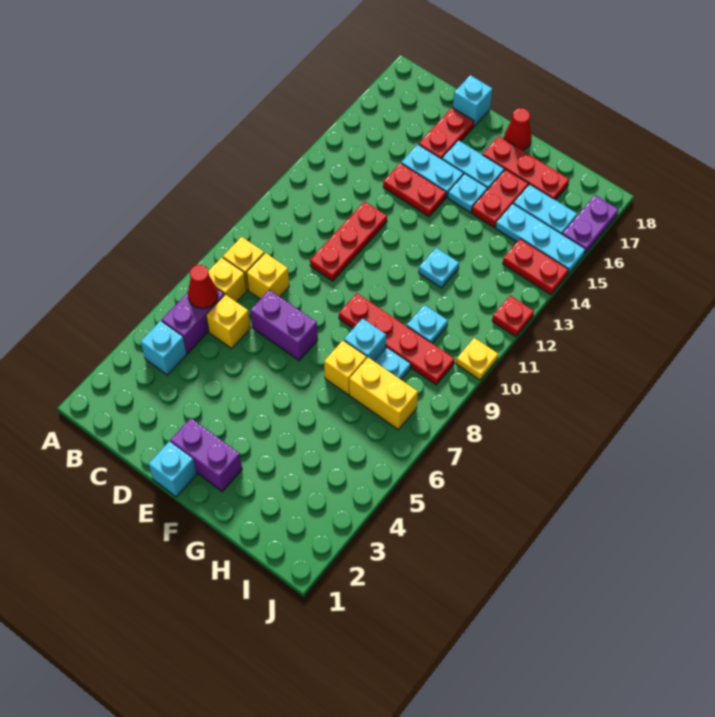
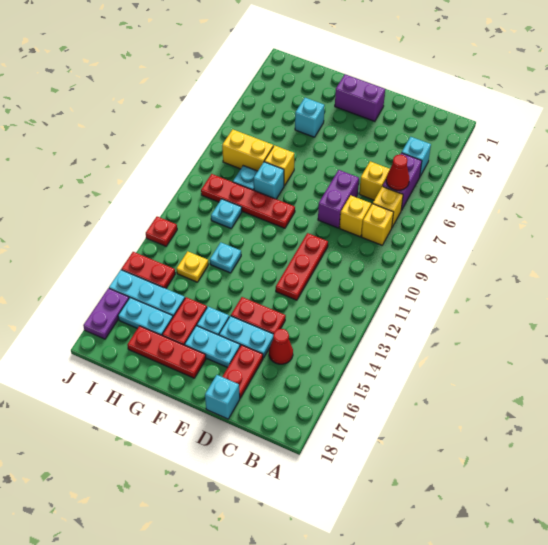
purple brick D7:E7 level 1 -> purple brick D7:D8 level 1
cyan brick E1 level 1 -> cyan brick G4 level 1
red cone F18 level 1 -> red cone C15 level 1
yellow plate J10 level 1 -> yellow plate H13 level 1

